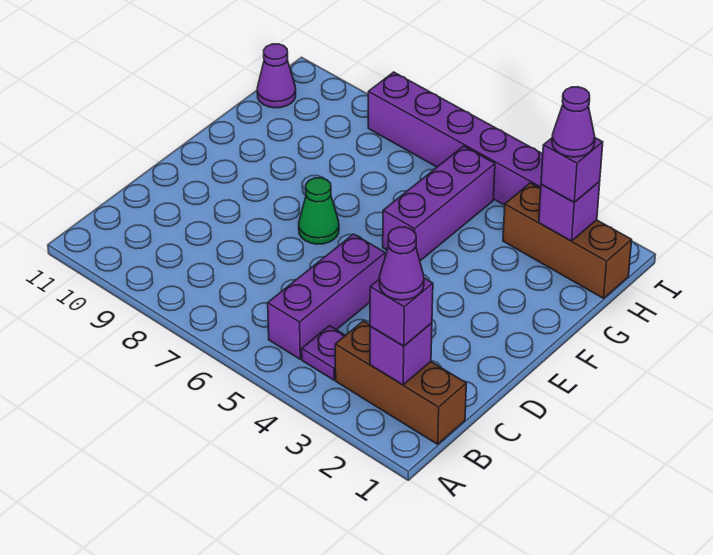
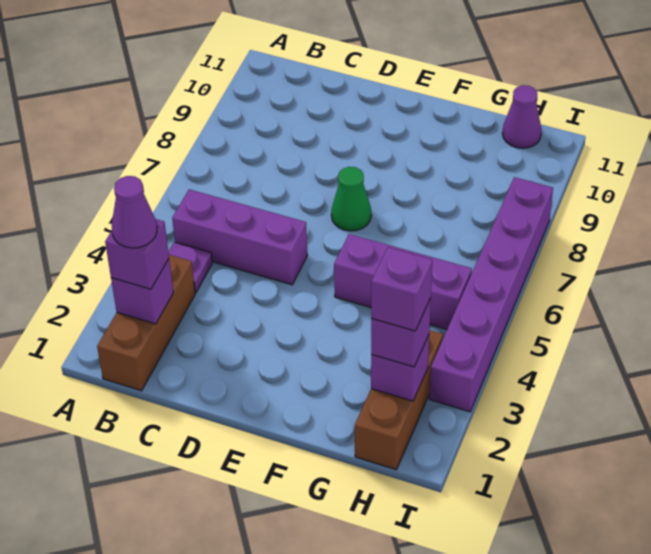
purple cone H2 level 4 -> purple brick H2 level 4

